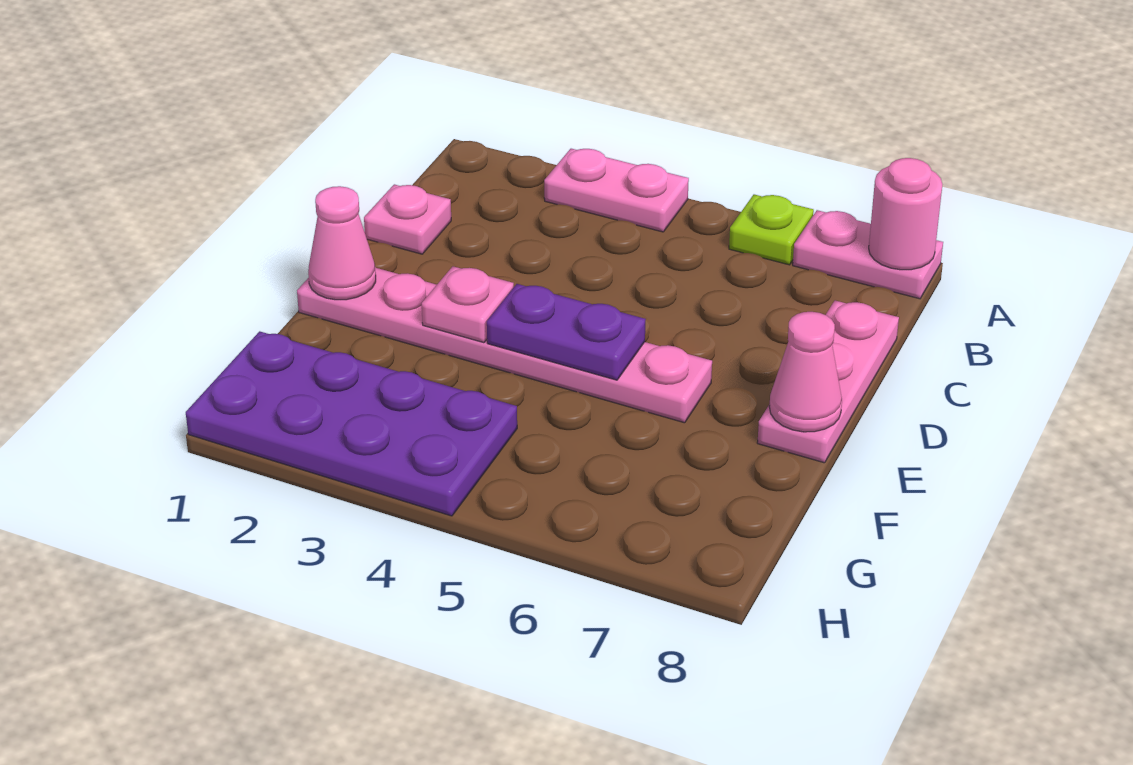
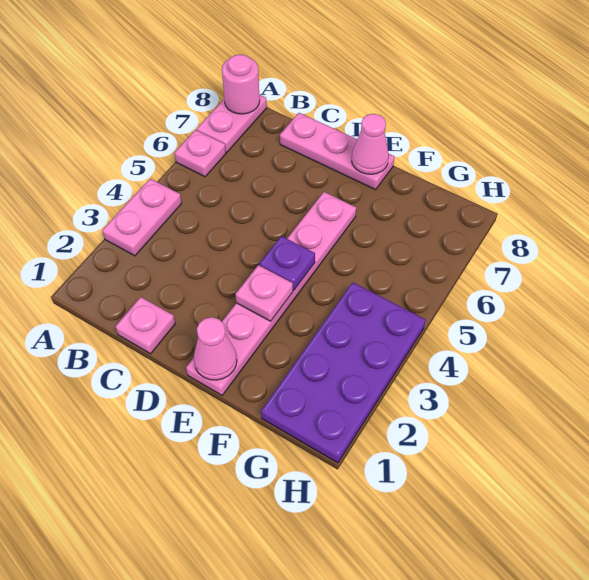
lime plate A6 level 1 -> pink plate A6 level 1
purple plate E4:E5 level 2 -> purple plate E4 level 2

